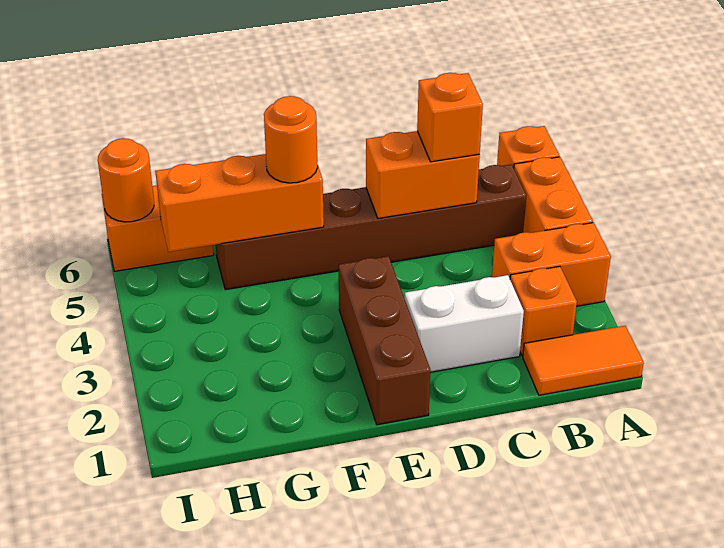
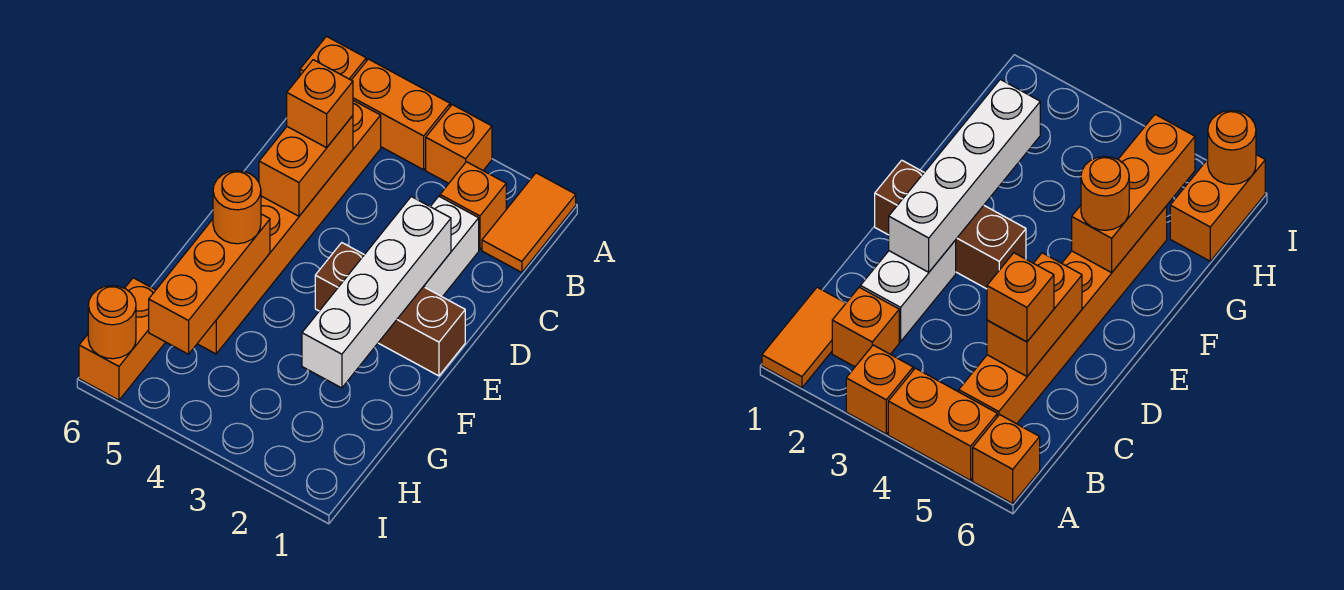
orange brick A3:B3 level 1 -> orange brick A3 level 1
brown brick B5:G5 level 1 -> orange brick B5:G5 level 1
none -> white brick D2:G2 level 2

